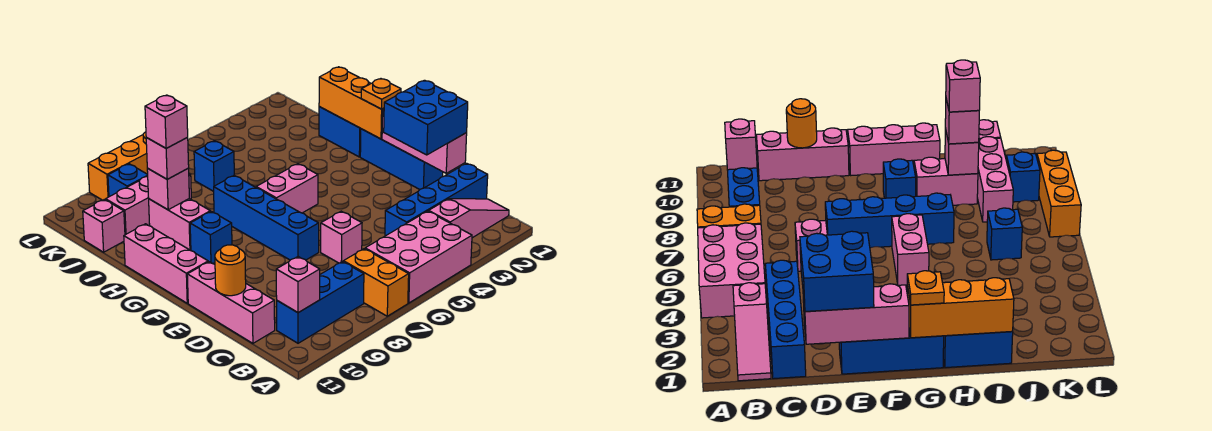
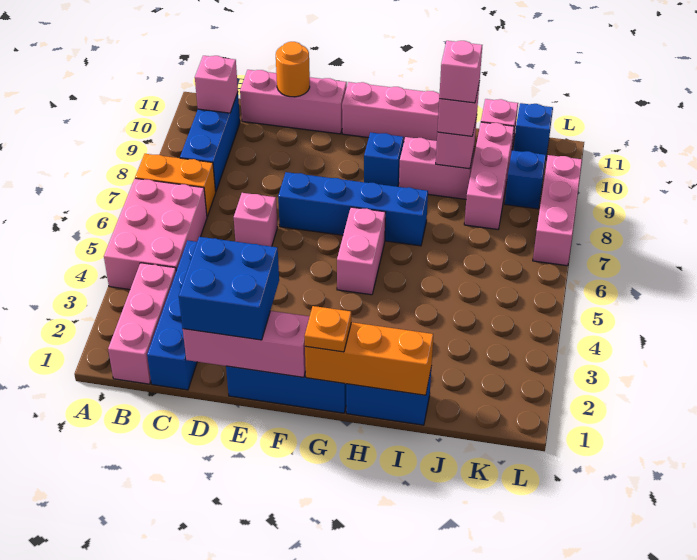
pink slope B1:B3 level 1 top 3 -> pink brick B1:B3 level 1
blue brick J6 level 1 -> blue brick K11 level 1
orange brick L7:L9 level 1 -> pink brick L7:L9 level 1

